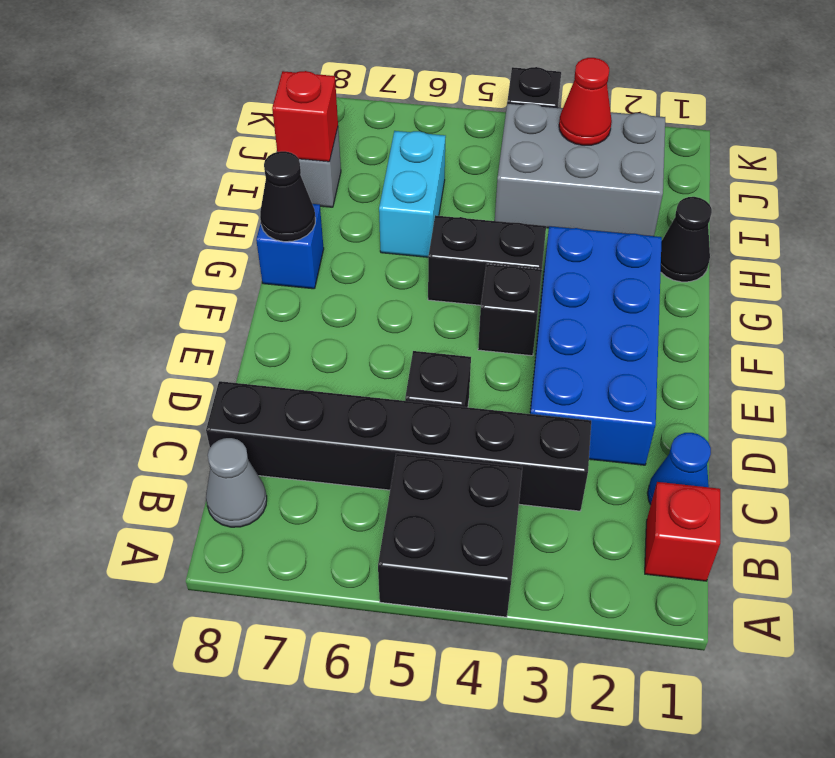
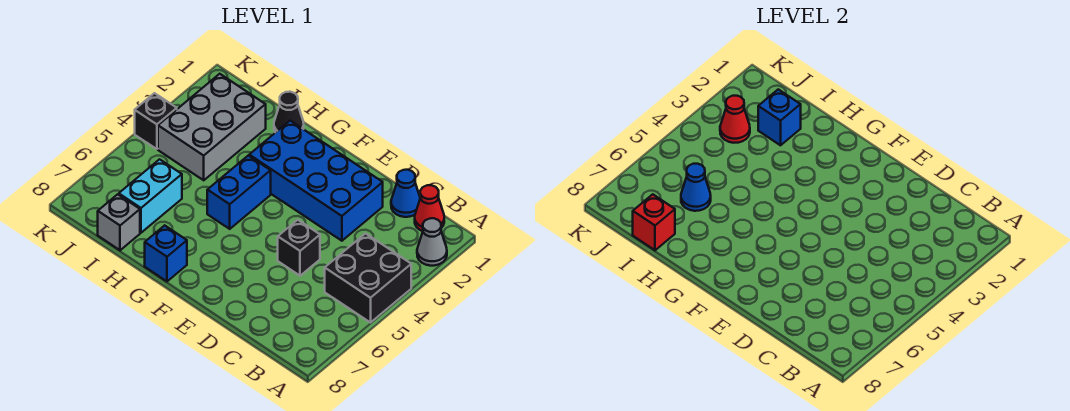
red brick B1 level 1 -> red cone B1 level 1
grey cone B8 level 1 -> grey cone A2 level 1
black brick C3:C8 level 1 -> none
black brick F4 level 1 -> none
black brick G4:G5 level 1 -> blue brick G4:G5 level 1
black cone G8 level 2 -> none
cyan brick H6:I6 level 1 -> cyan brick I6:I7 level 1
none -> blue brick I2 level 2
none -> blue cone I6 level 2

